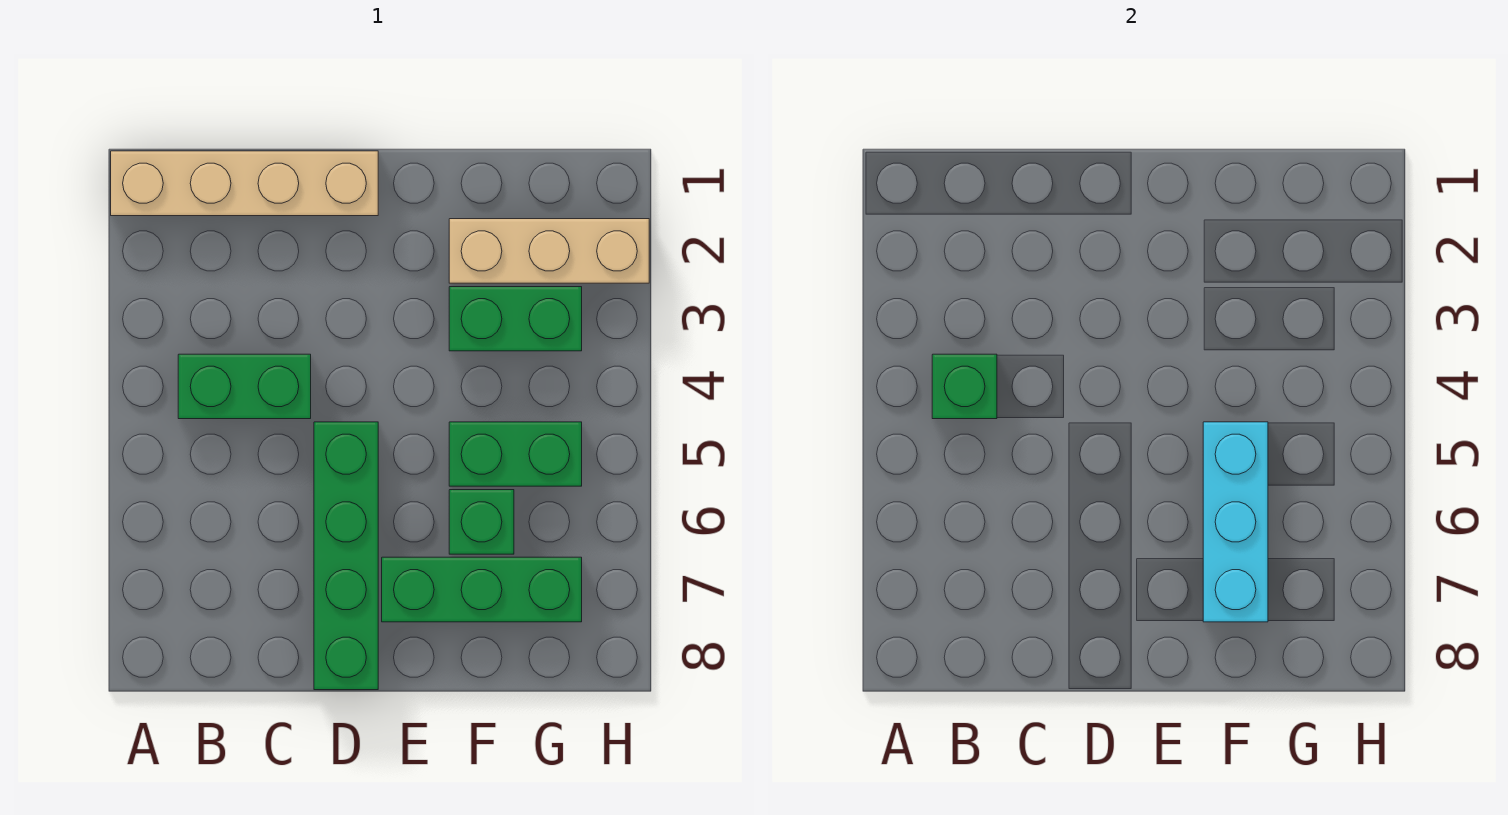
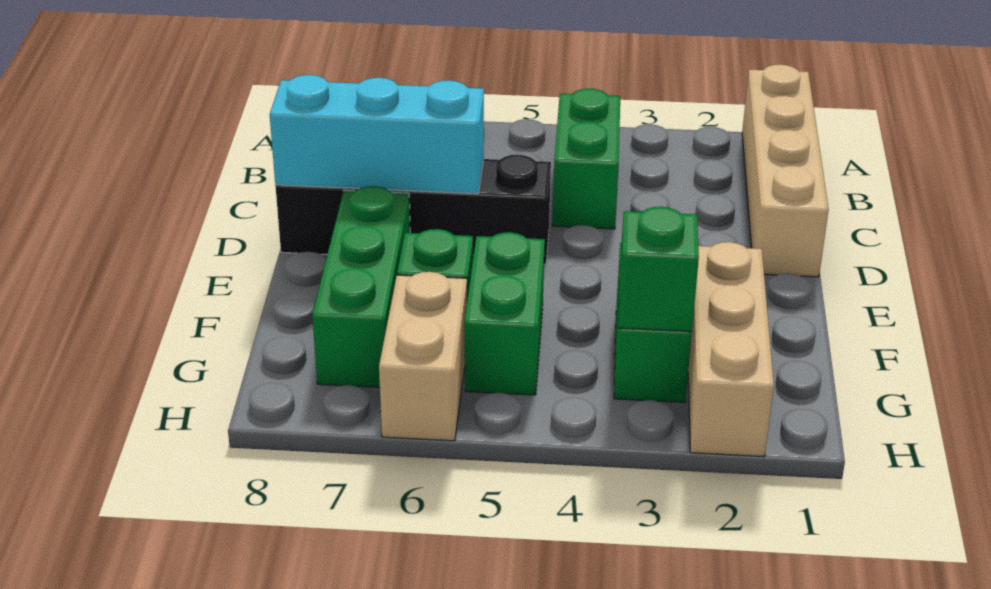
green brick B4 level 2 -> green brick G3 level 2
green brick D5:D8 level 1 -> black brick D5:D8 level 1
cyan brick F5:F7 level 2 -> cyan brick D6:D8 level 2
none -> tan brick G6:H6 level 1

